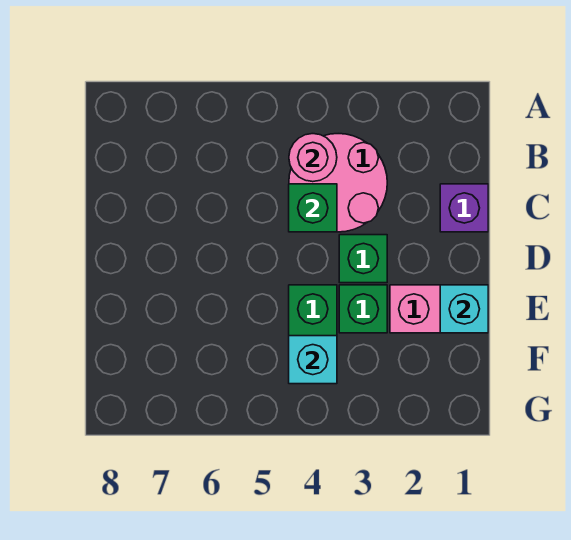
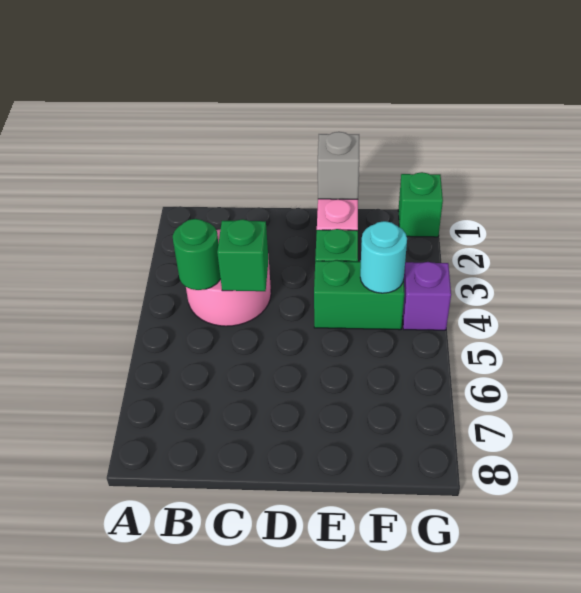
pink round brick B4 level 2 -> green round brick B4 level 2
purple brick C1 level 1 -> purple brick G4 level 1
green brick D3 level 1 -> green brick G1 level 1
cyan brick E1 level 2 -> grey brick E1 level 2
cyan brick F4 level 2 -> cyan round brick F4 level 2

